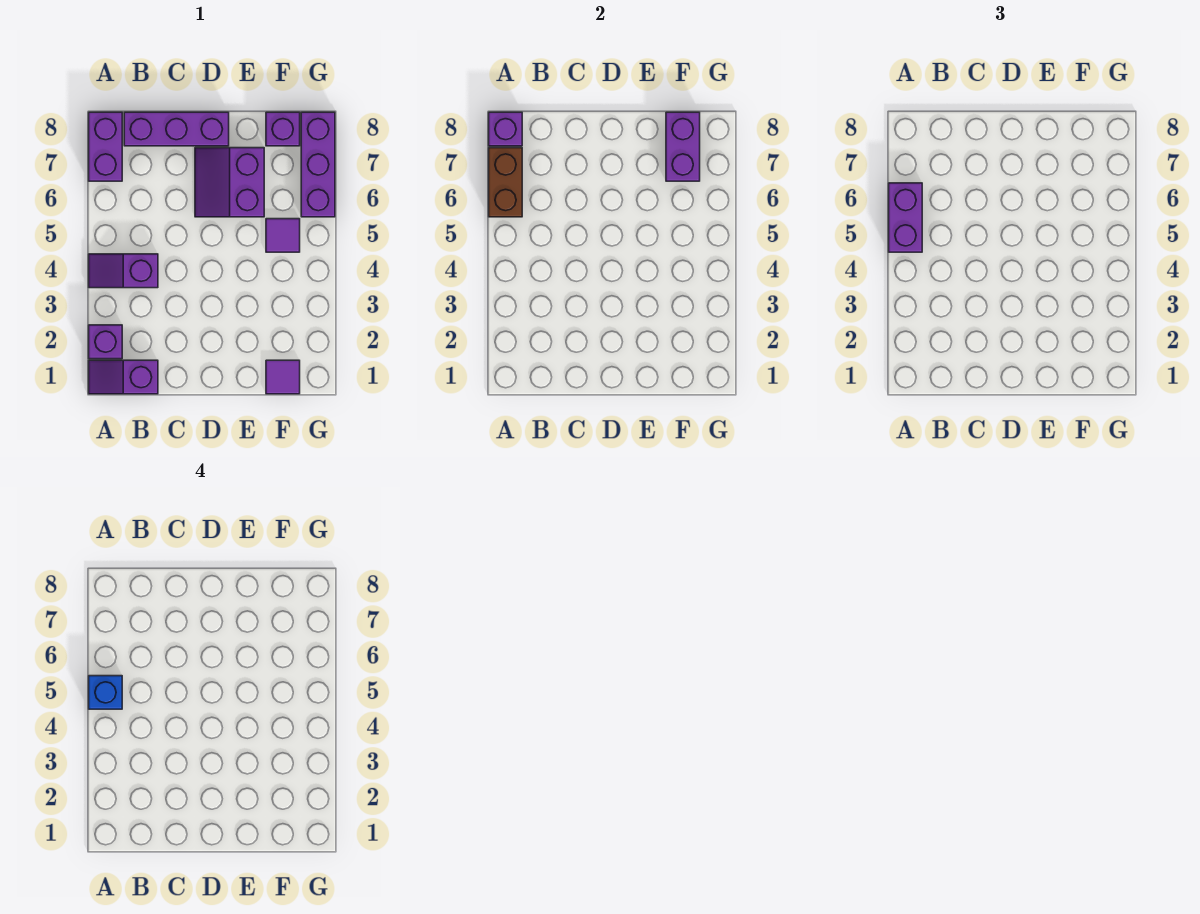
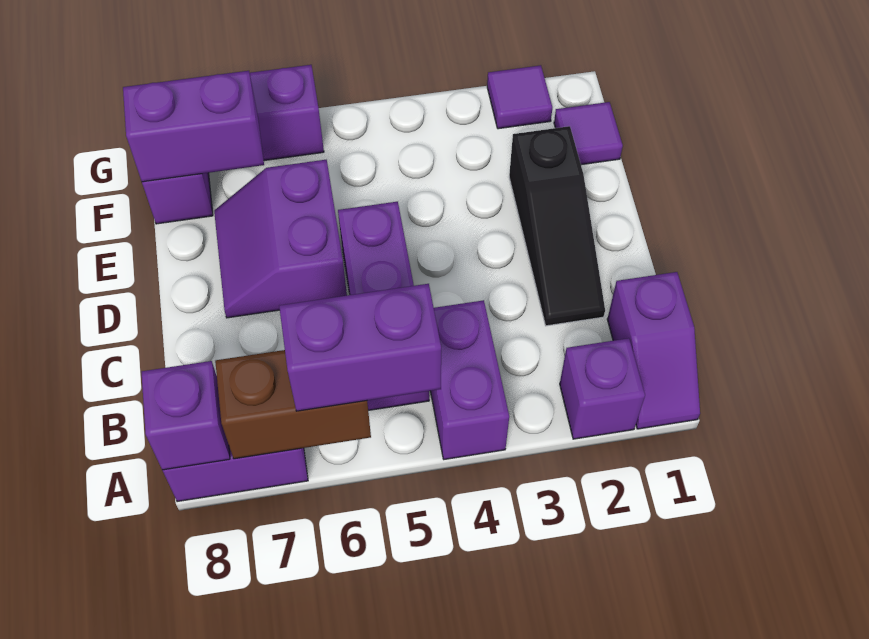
purple slope A4:B4 level 1 top B -> purple brick A4:B4 level 1
blue brick A5 level 4 -> none
purple brick B8:D8 level 1 -> purple brick B5:D5 level 1
none -> black slope C2:E2 level 1 top E
purple slope D6:E7 level 1 top E -> purple slope D6:E7 level 1 top 6
purple tile F5 level 1 -> purple tile G2 level 1

